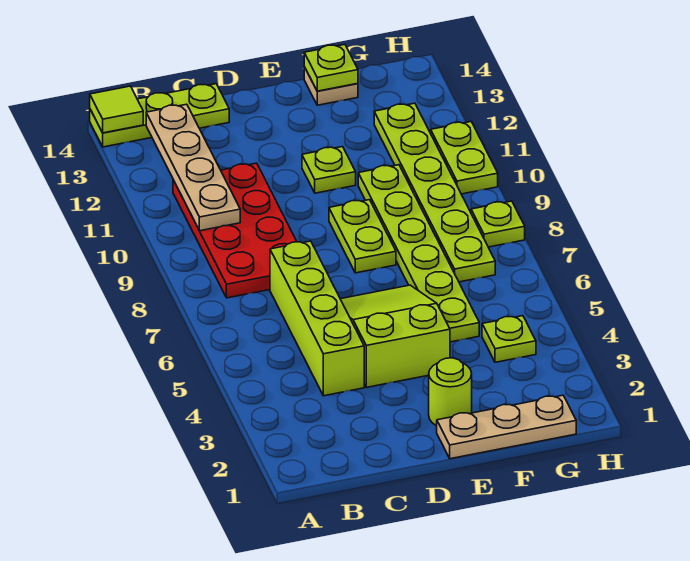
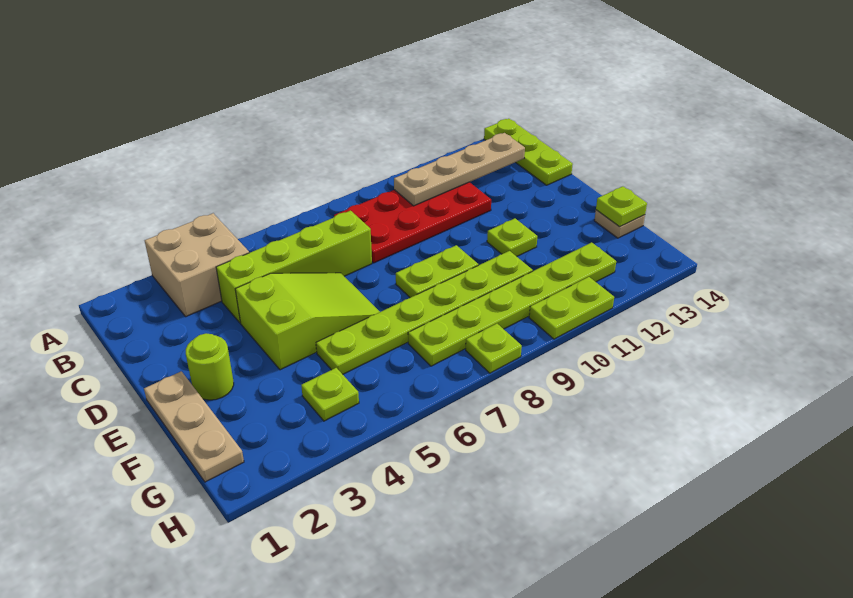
none -> tan brick A3:B4 level 1
lime tile A14 level 2 -> none

